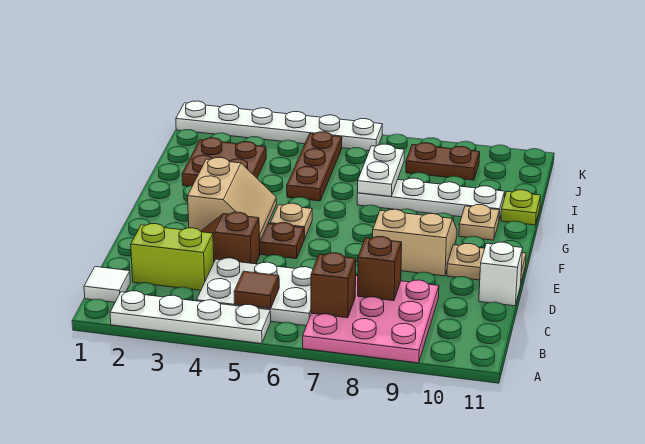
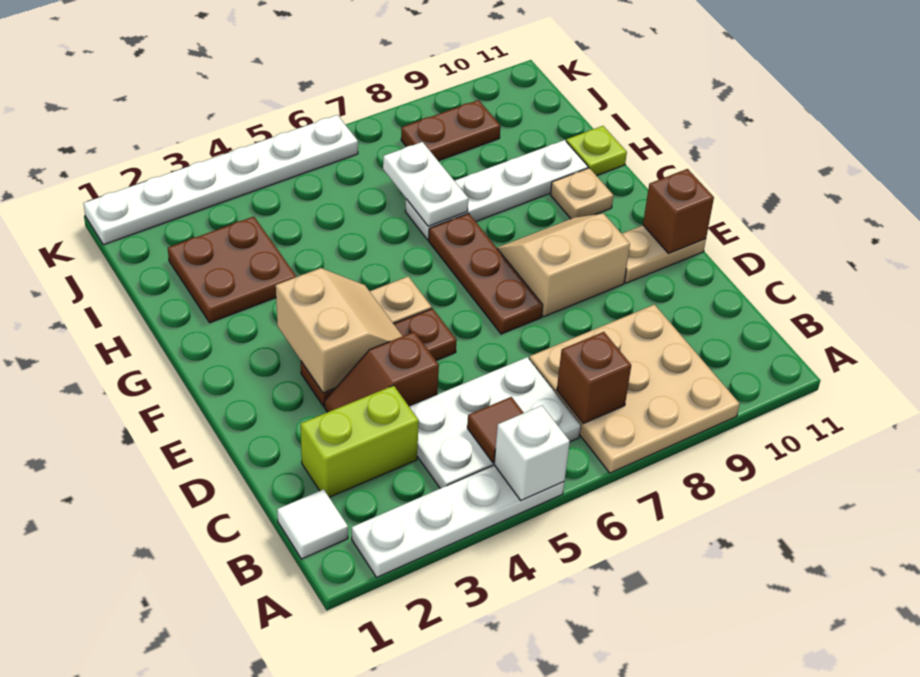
pink plate A7:C9 level 1 -> tan plate A7:C9 level 1
brown brick C8 level 2 -> brown brick E11 level 2
white brick D11 level 1 -> white brick A5 level 2
brown plate H5:J5 level 1 -> brown plate E7:G7 level 1

